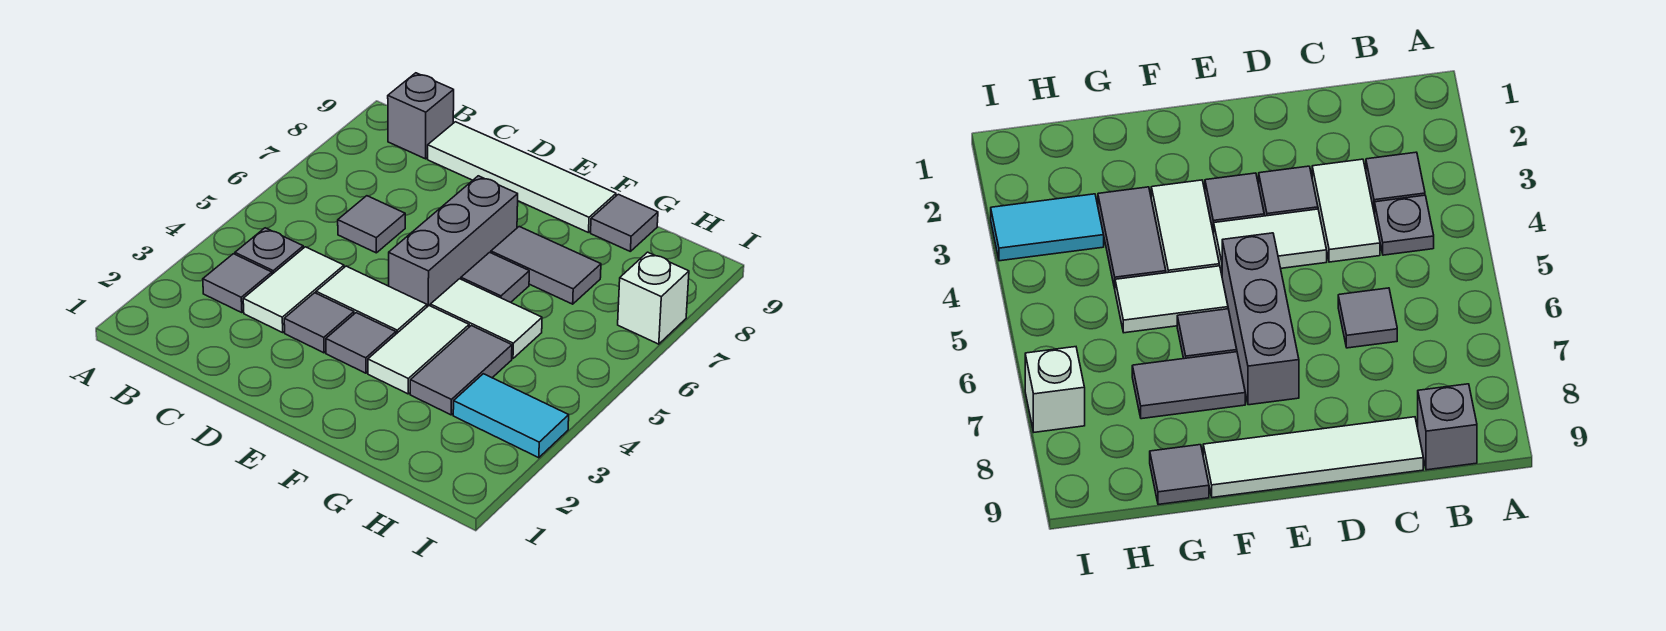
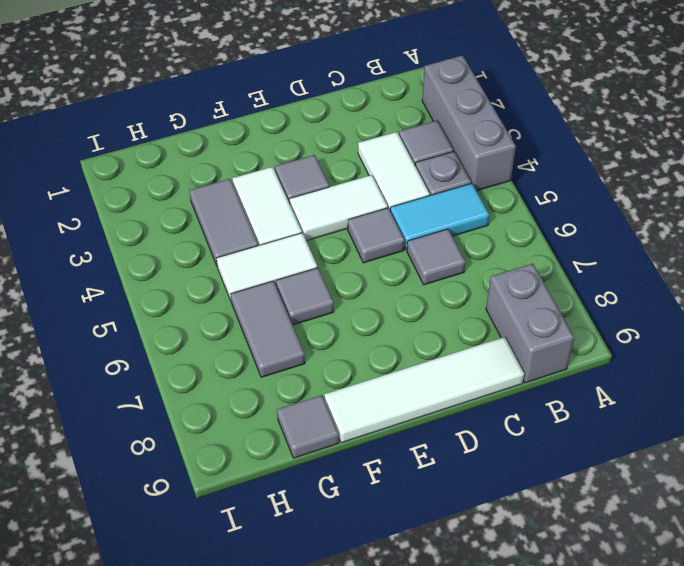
grey brick B9 level 1 -> grey brick B8:B9 level 1
grey tile D3 level 1 -> grey tile D5 level 1
grey brick E5:E7 level 1 -> grey brick A2:A4 level 1
grey tile F7:G7 level 1 -> grey tile G6:G7 level 1
cyan tile H3:I3 level 1 -> cyan tile B5:C5 level 1
white brick I7 level 1 -> none

